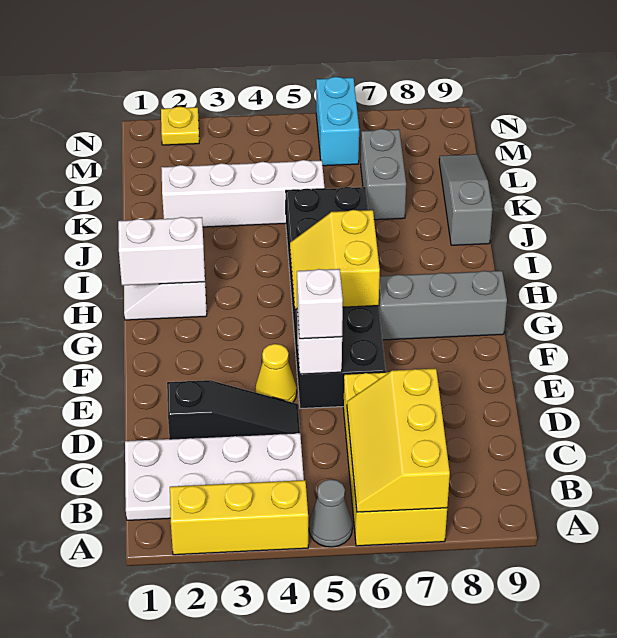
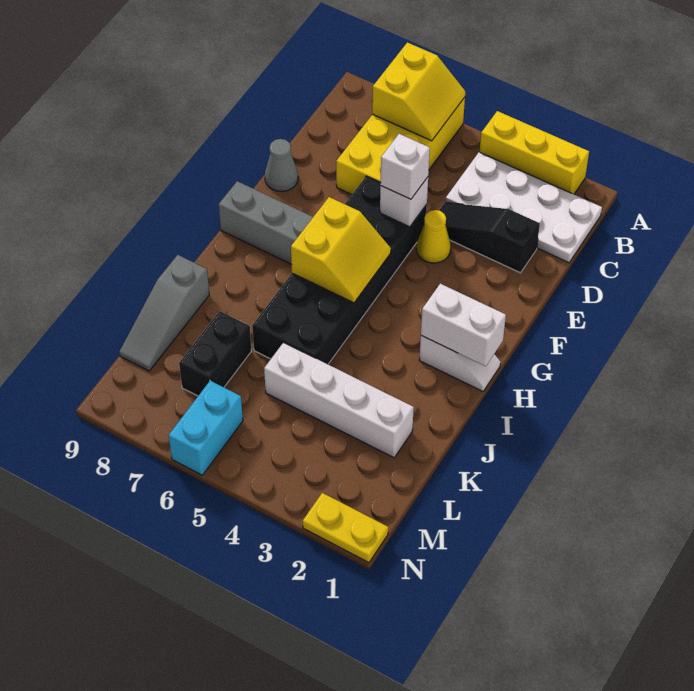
grey cone A5 level 1 -> grey cone E9 level 1
yellow slope A6:C7 level 2 top 7 -> yellow slope A6:B7 level 2 top 7
grey brick K7:L7 level 1 -> black brick K7:L7 level 1
yellow plate N2 level 1 -> yellow plate N1:N2 level 1

